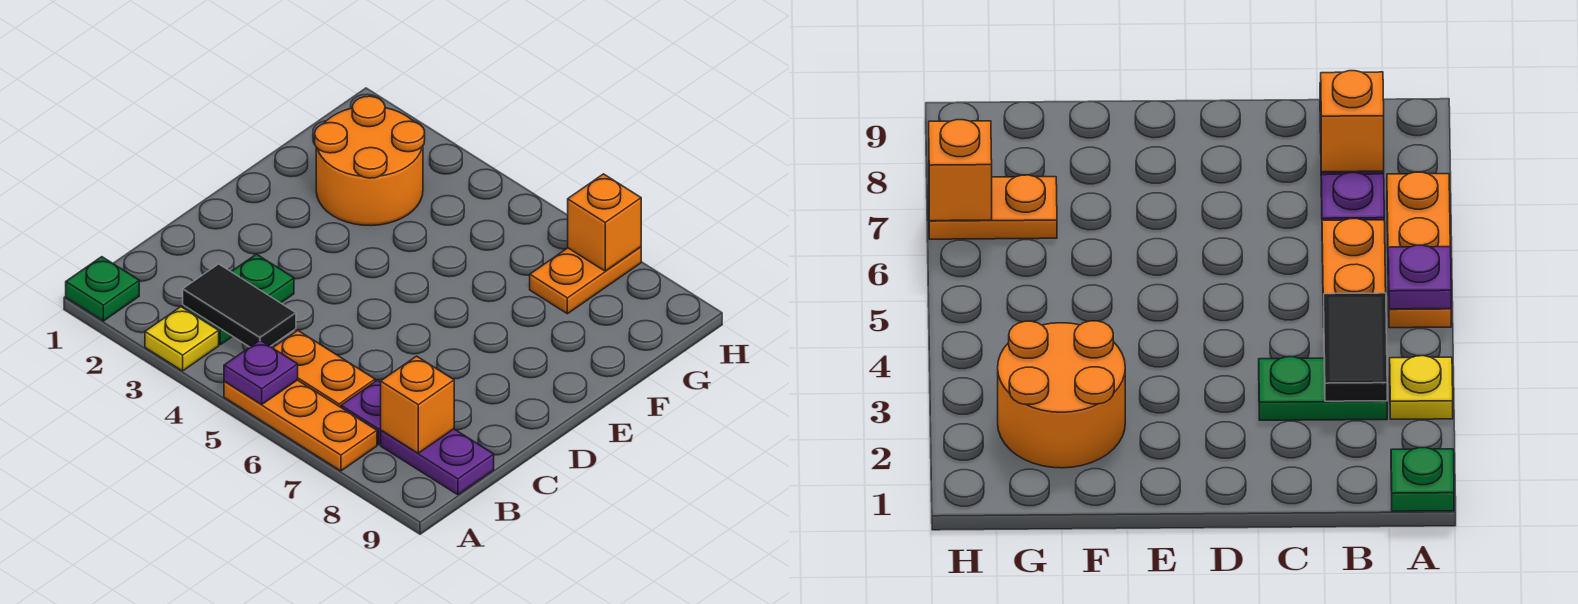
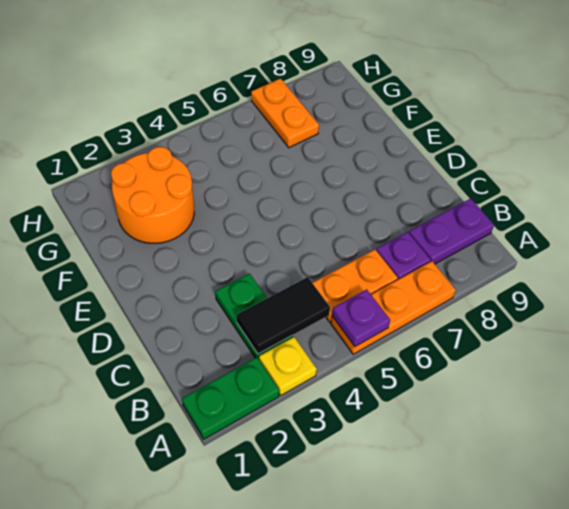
green plate A1 level 1 -> green plate A1:A2 level 1
orange brick B8 level 2 -> none
orange brick H7 level 2 -> none

